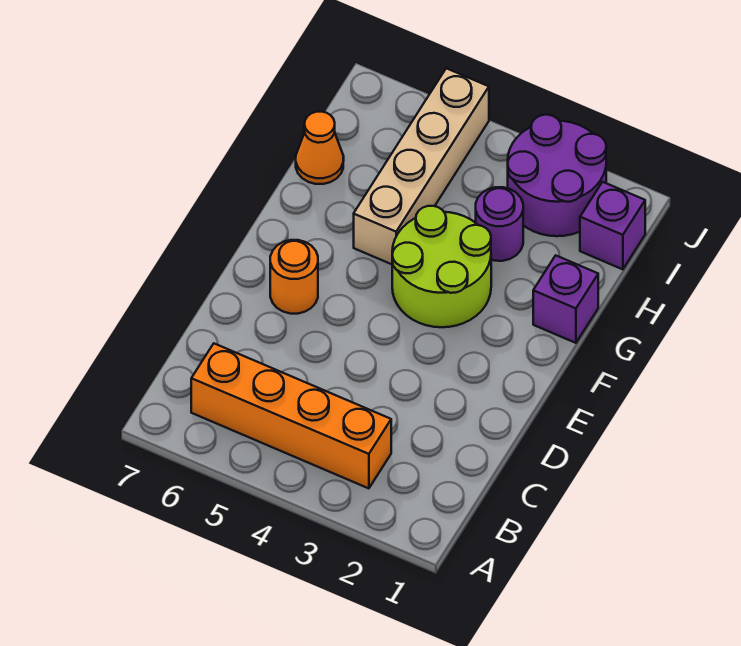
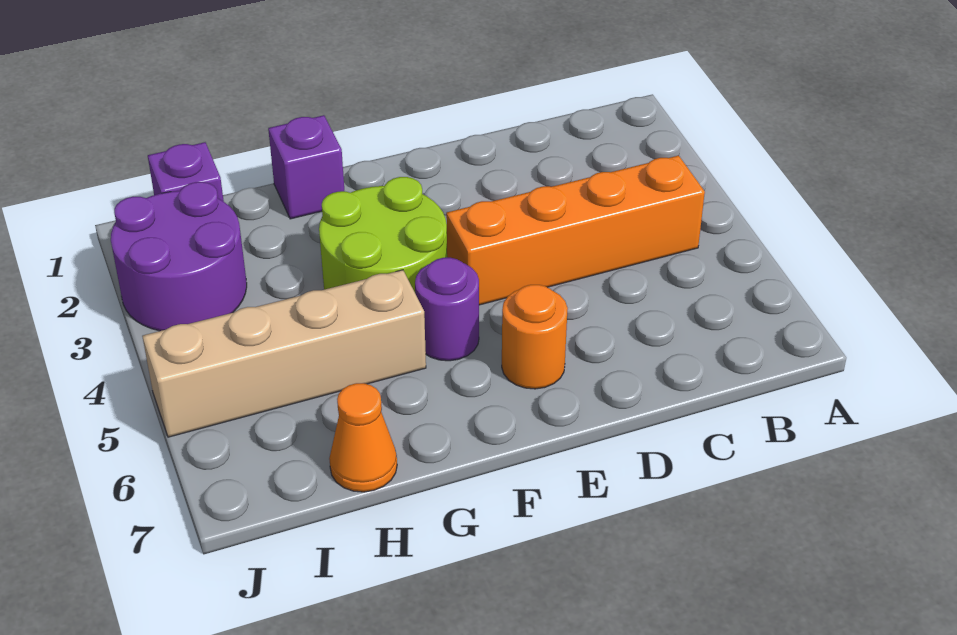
orange brick B3:B6 level 1 -> orange brick B4:E4 level 1
purple round brick H3 level 1 -> purple round brick F5 level 1

